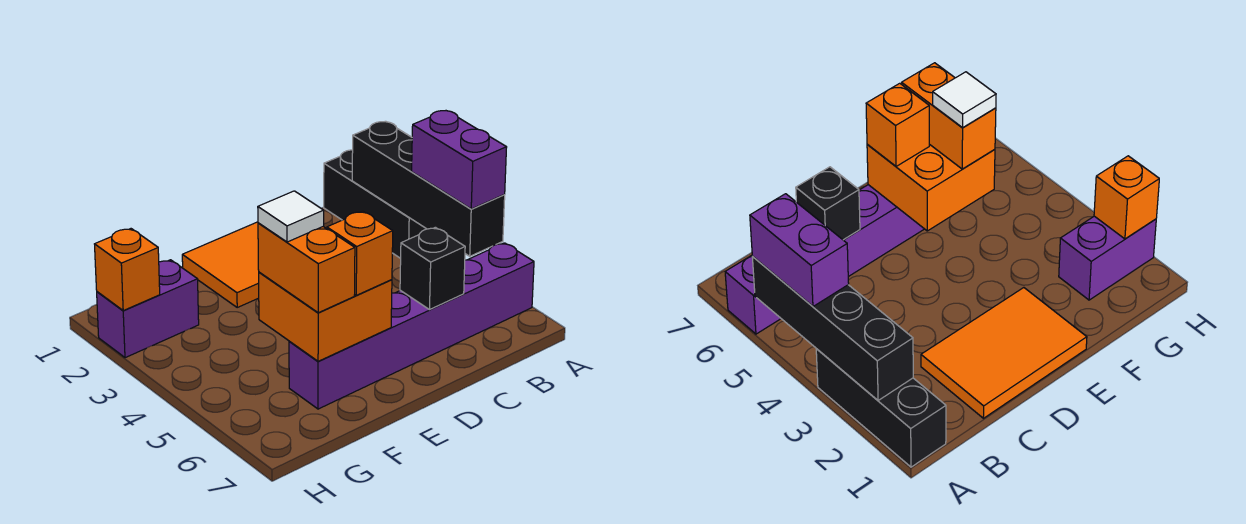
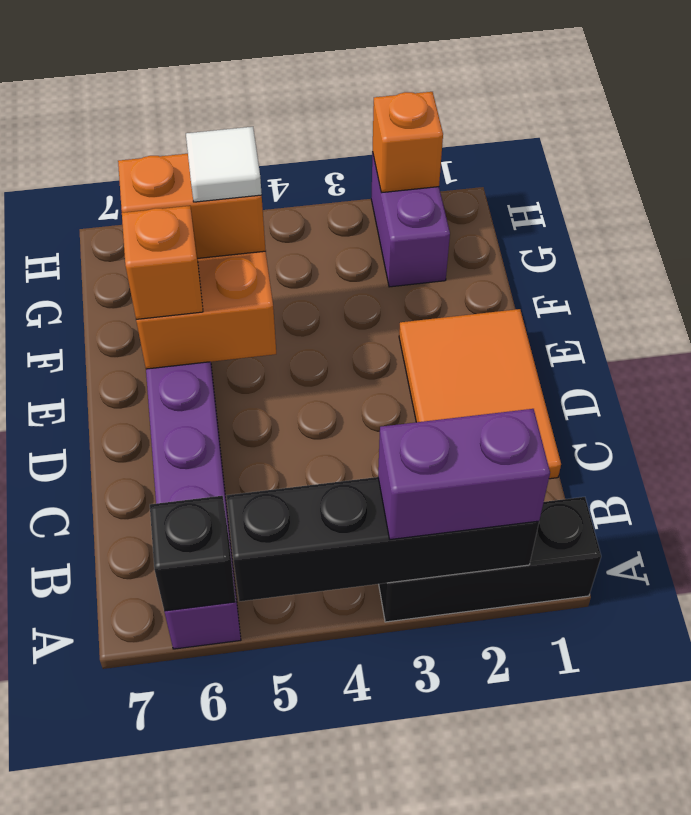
purple brick A4:A5 level 3 -> purple brick A2:A3 level 3
black brick C6 level 2 -> black brick A6 level 2

